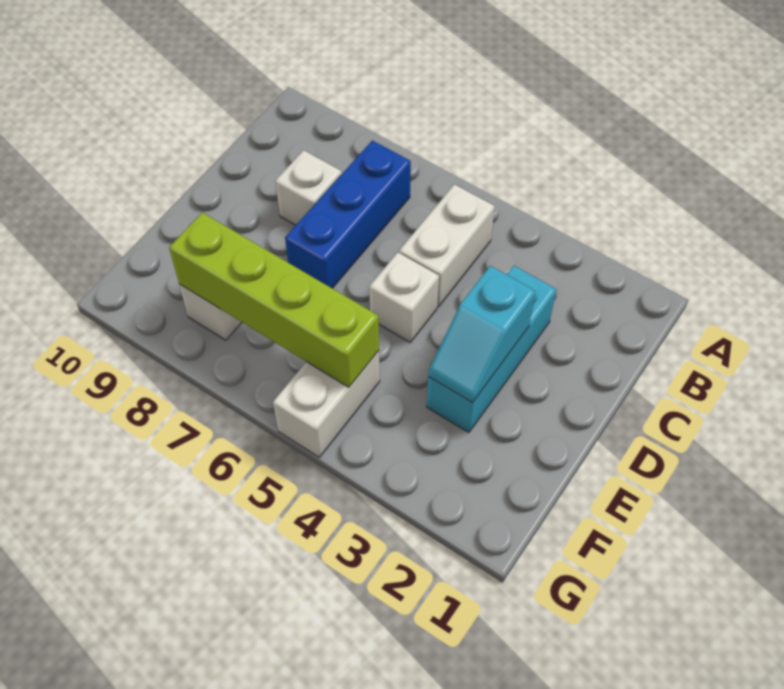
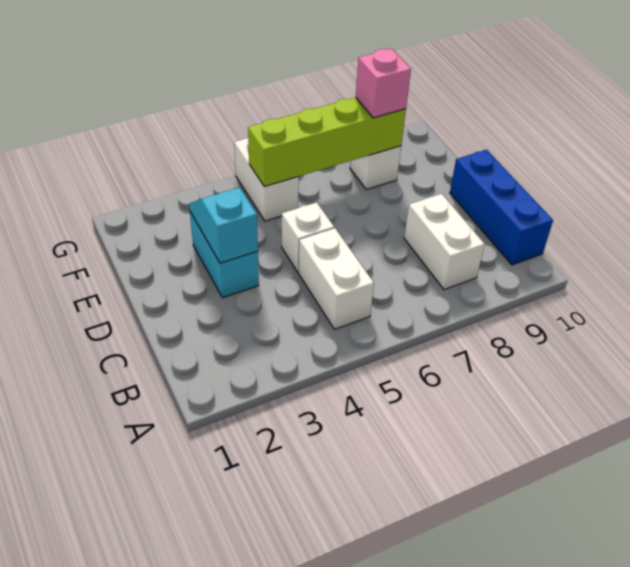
blue brick B7:D7 level 1 -> blue brick B10:D10 level 1
cyan brick C3:E3 level 1 -> cyan brick D3:E3 level 1
white brick C8 level 1 -> white brick B8:C8 level 1
none -> pink brick F8 level 3

